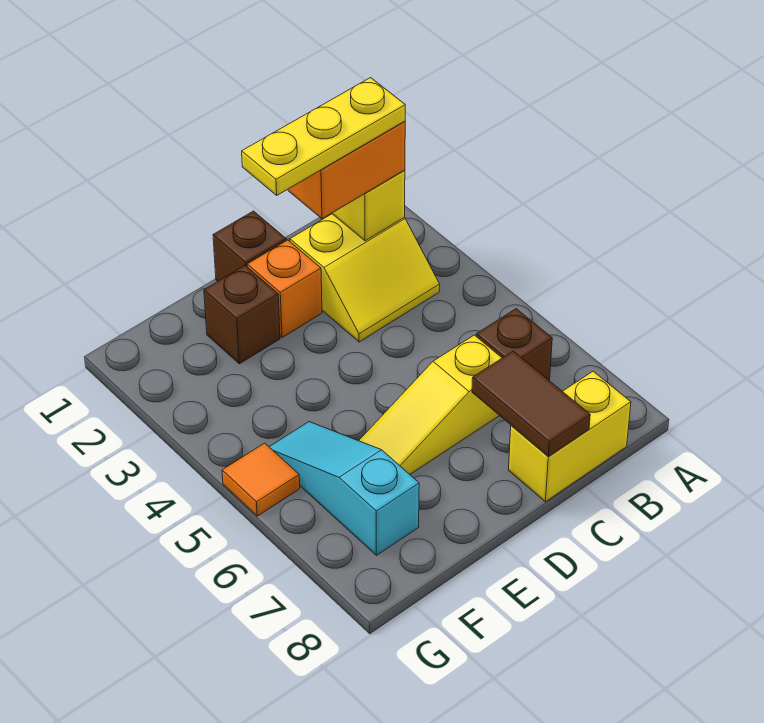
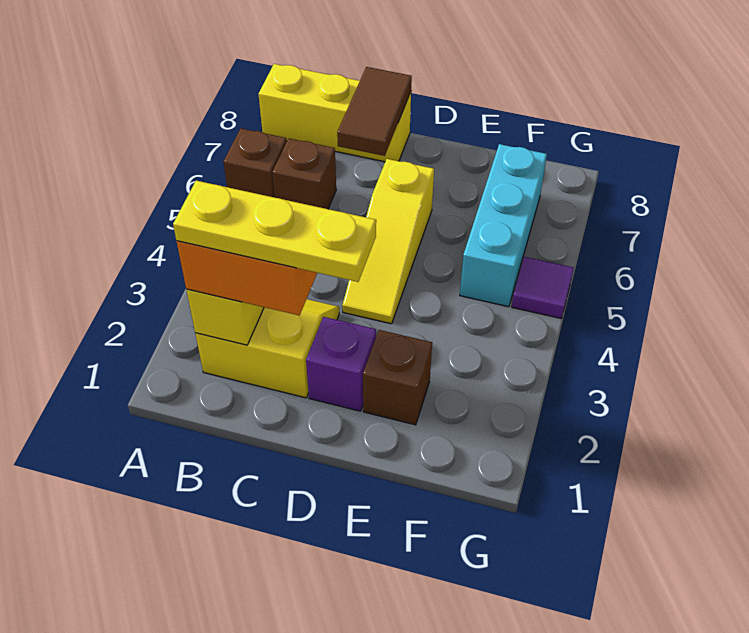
yellow brick B8:C8 level 1 -> yellow brick A8:C8 level 1
yellow slope C6:E6 level 1 top C -> yellow slope D4:D6 level 1 top 6
brown brick D1 level 1 -> brown brick A6 level 1
orange brick D2 level 1 -> purple brick D2 level 1
cyan slope F5:F7 level 1 top 7 -> cyan brick F5:F7 level 1
orange tile G5 level 1 -> purple tile G5 level 1

